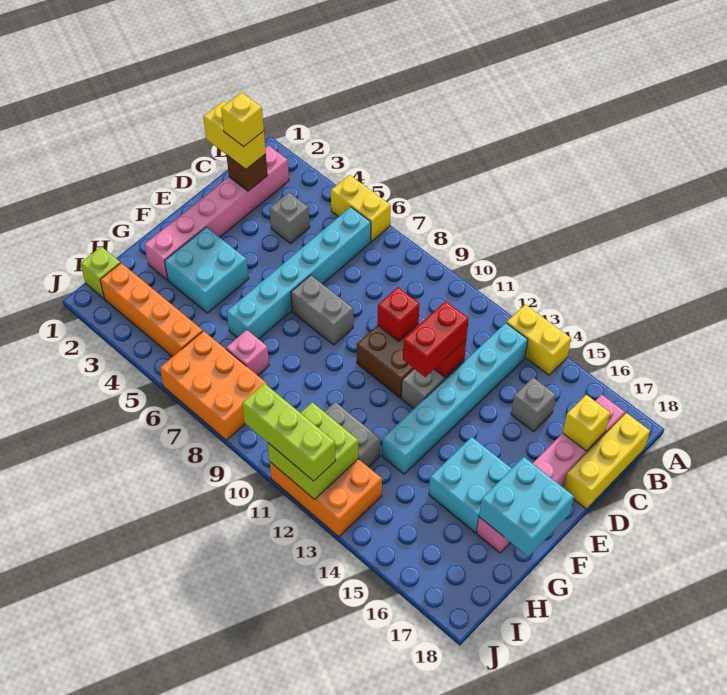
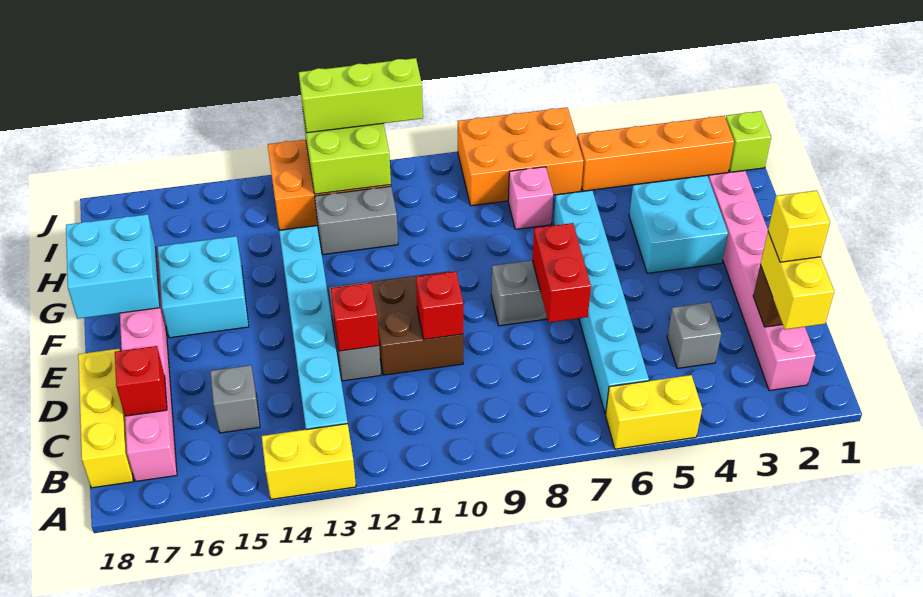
yellow brick C1:C2 level 3 -> yellow brick B2:C2 level 3
yellow brick C17 level 2 -> red brick C17 level 2
red brick D12:E12 level 3 -> red brick D7:E7 level 2

